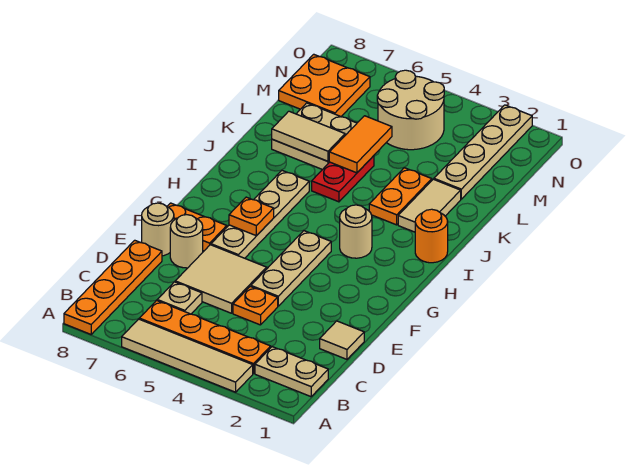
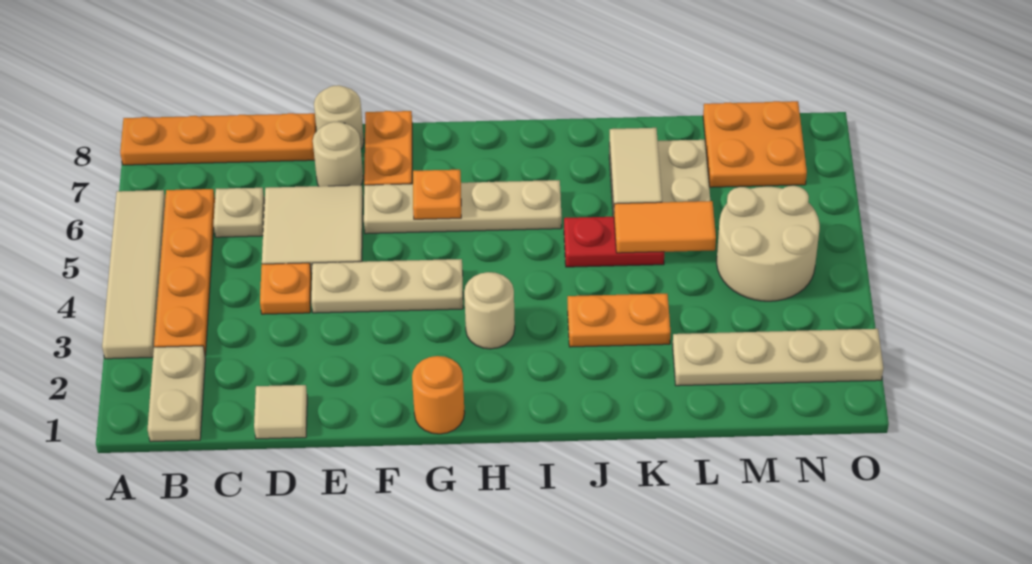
orange round brick I1 level 1 -> orange round brick G1 level 1
tan tile J2:K2 level 1 -> none

